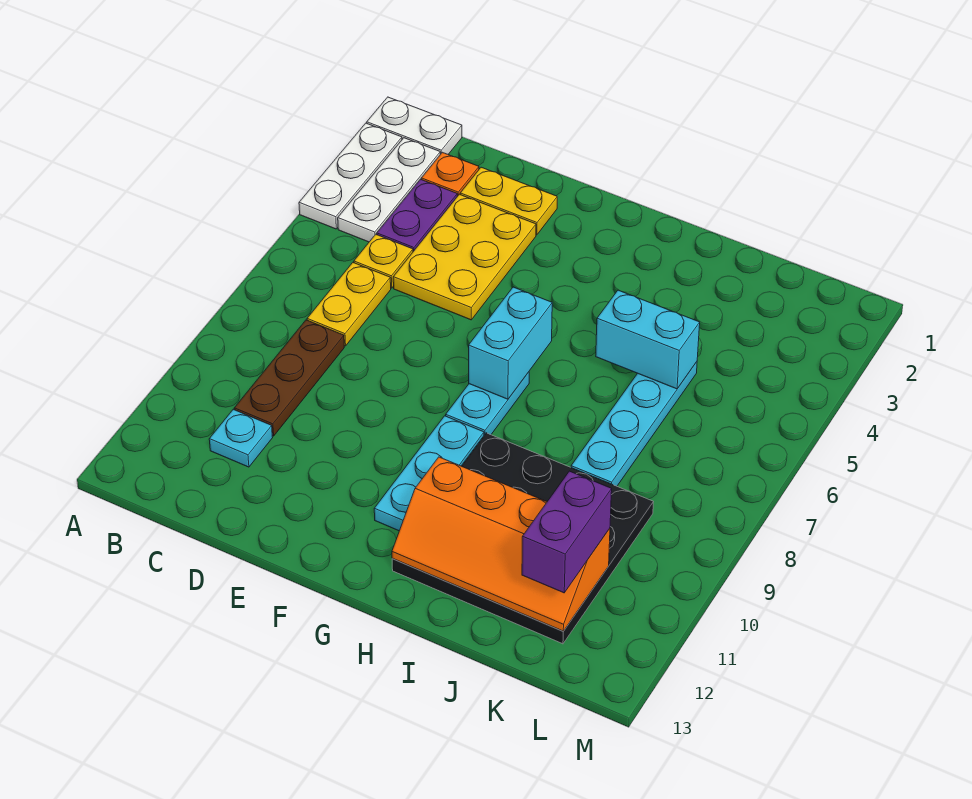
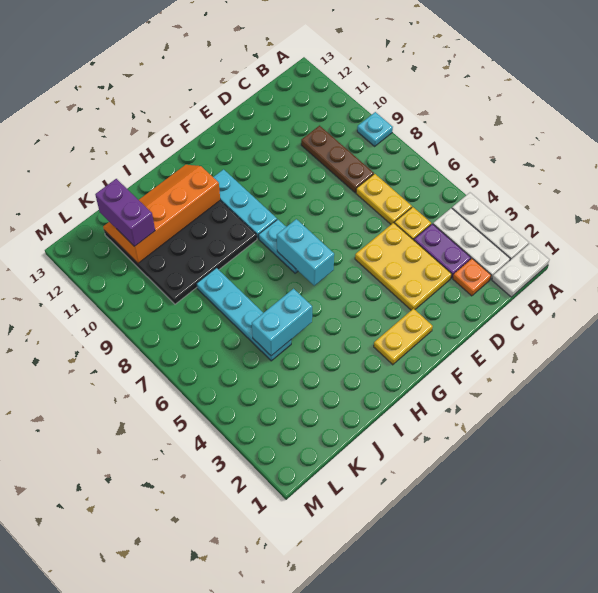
cyan plate C11 level 1 -> cyan plate A9 level 1
yellow plate D2:E2 level 1 -> yellow plate F2:G2 level 1

